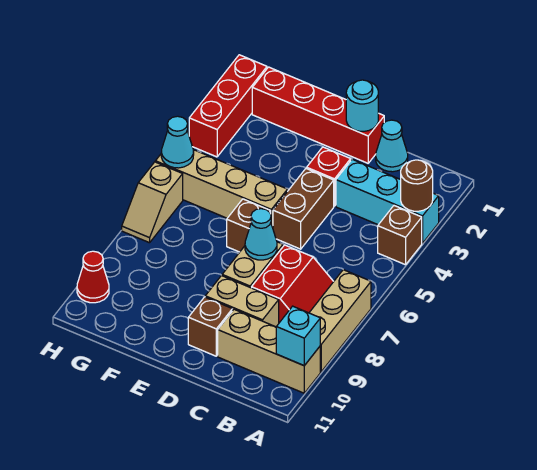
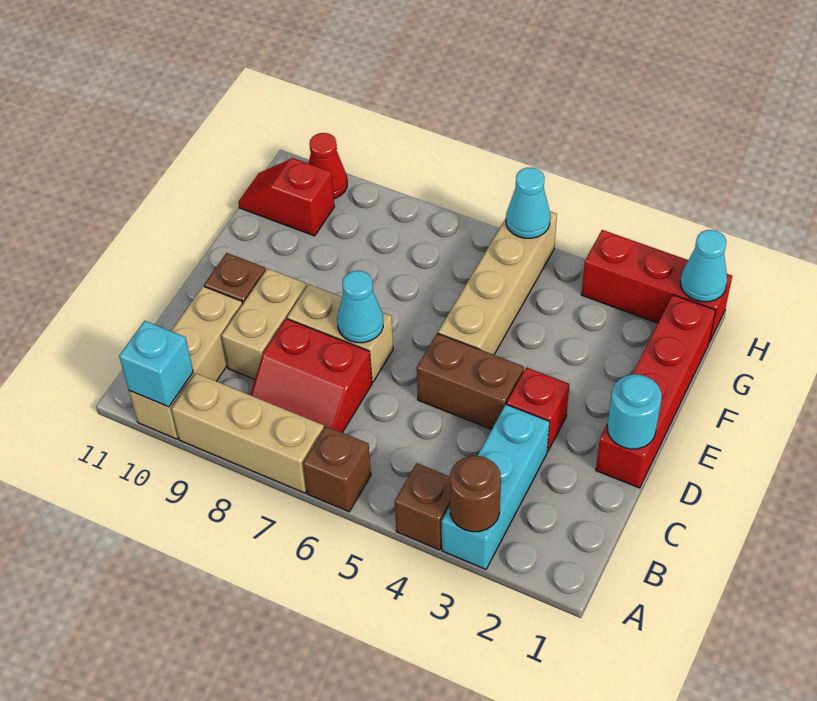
cyan cone C1 level 1 -> cyan cone H1 level 2
brown brick E6 level 1 -> brown brick A6 level 1
none -> red slope G10:G11 level 1 top 10
tan slope H6:H7 level 1 top 6 -> none

